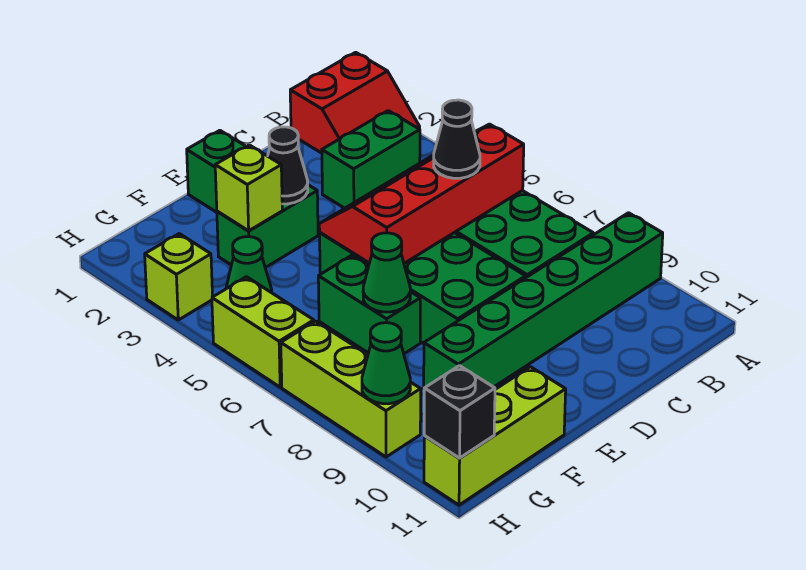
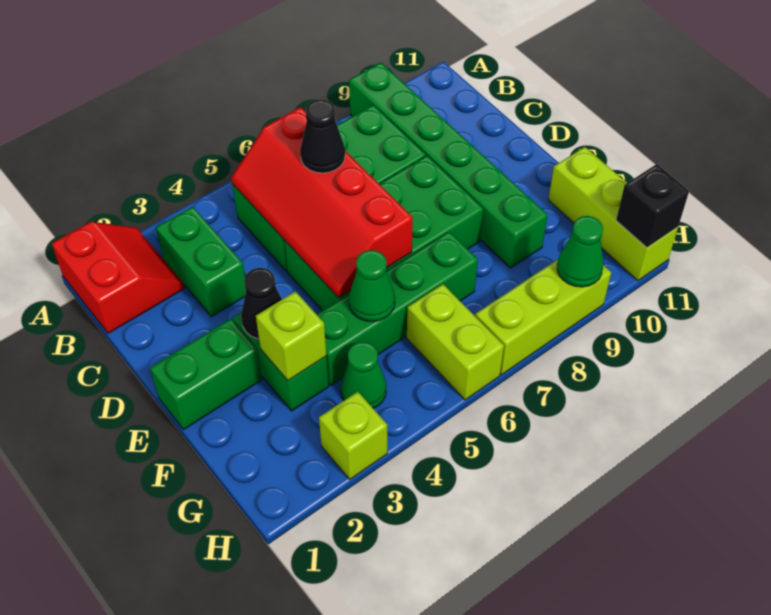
green brick F6:F7 level 1 -> green brick F4:F7 level 1
green cone F7 level 2 -> green cone F5 level 2
lime brick H5:H6 level 1 -> lime brick G6:H6 level 1

